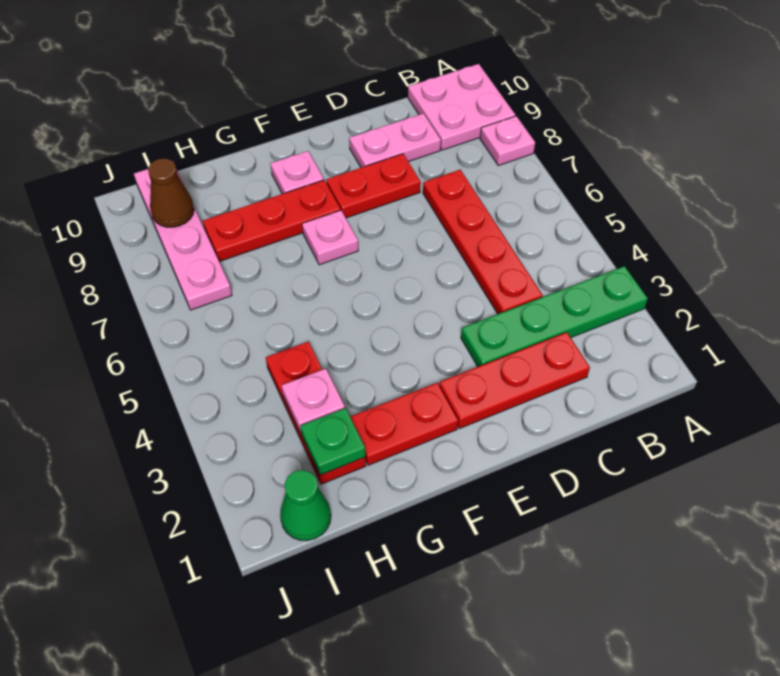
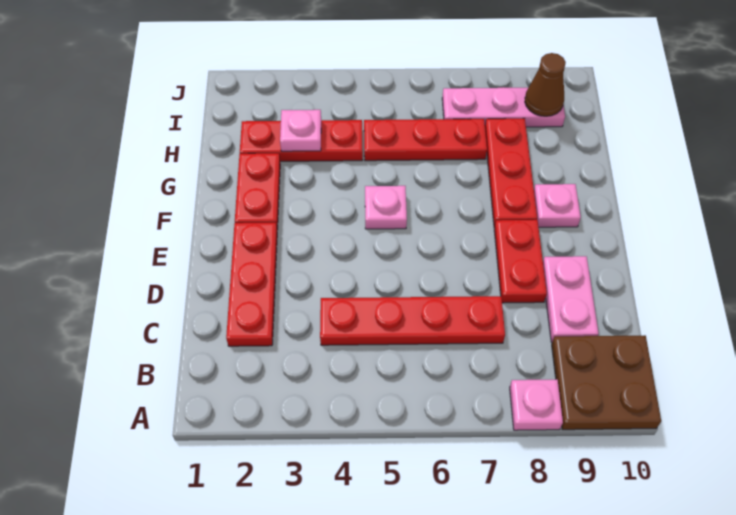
green plate A3:D3 level 1 -> none
pink plate A9:B10 level 1 -> brown plate A9:B10 level 1
pink plate F7 level 1 -> pink plate F5 level 1
green plate H2 level 2 -> none
none -> red plate H5:H7 level 1
green cone I1 level 1 -> none
pink plate I7:I10 level 1 -> pink plate I7:I9 level 1

